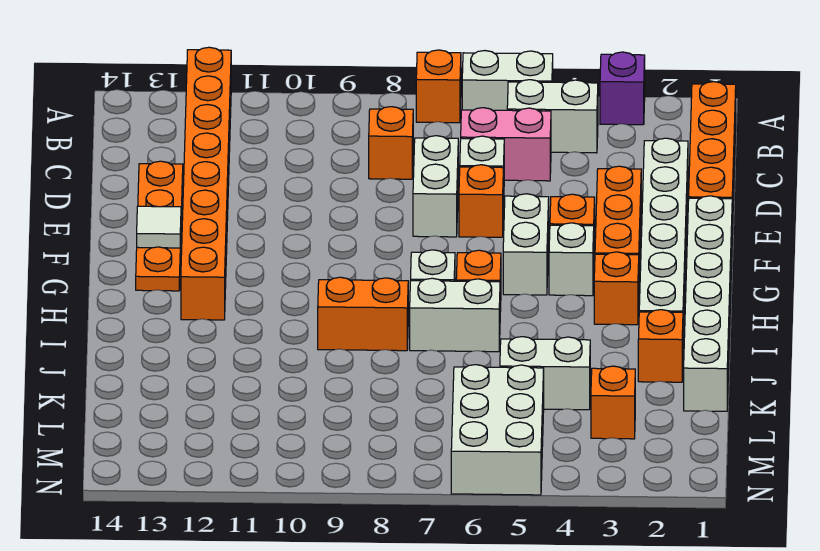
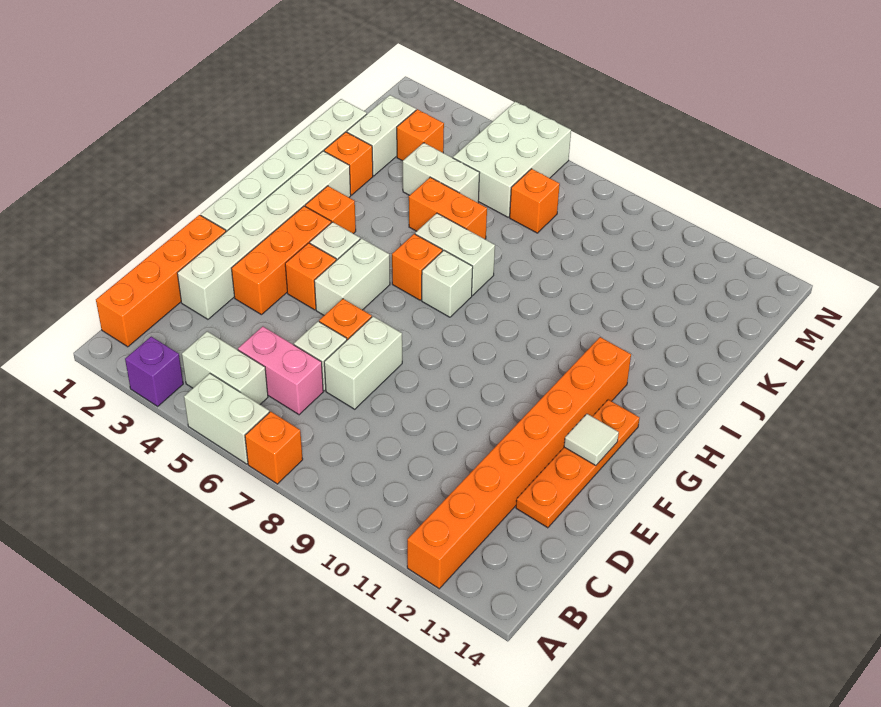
orange brick C8 level 1 -> orange brick L7 level 1
orange brick I8:I9 level 1 -> orange brick J5:J6 level 1
none -> white brick K2:L2 level 1

